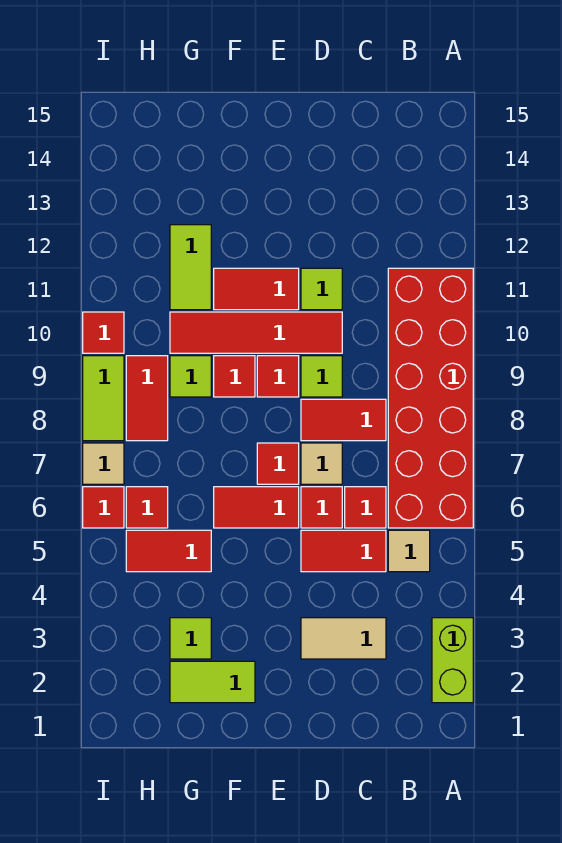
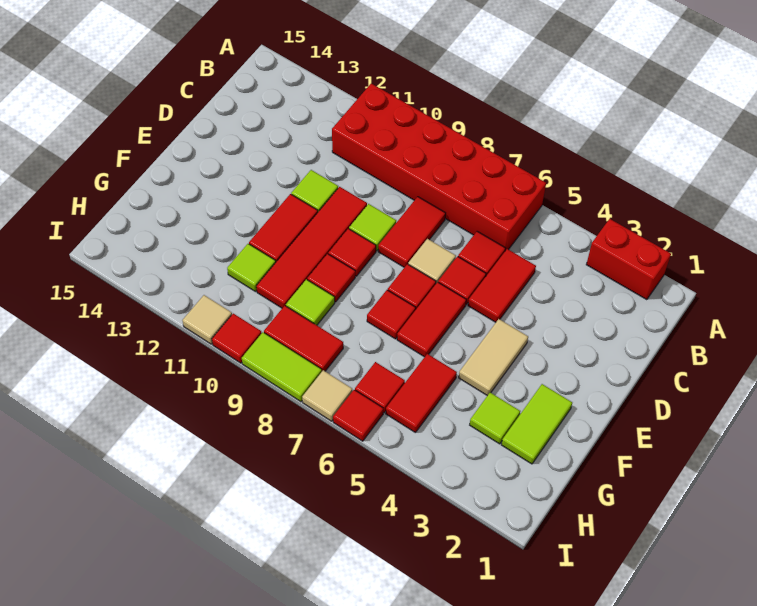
lime brick A2:A3 level 1 -> red brick A2:A3 level 1
tan tile B5 level 1 -> tan tile I11 level 1
tan tile C3:D3 level 1 -> tan tile E4:F4 level 1
none -> red tile F7 level 1
lime tile G11:G12 level 1 -> lime tile G11 level 1

